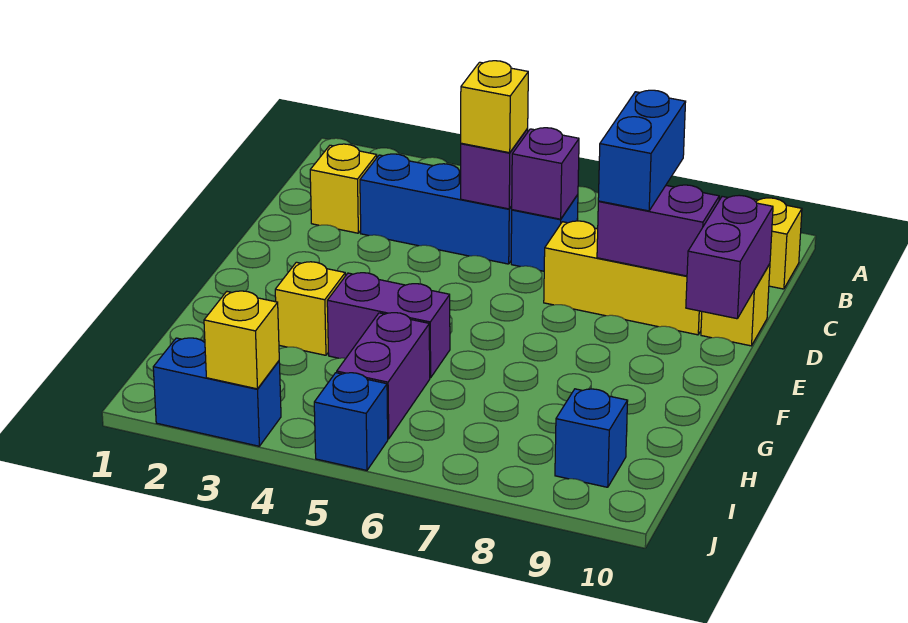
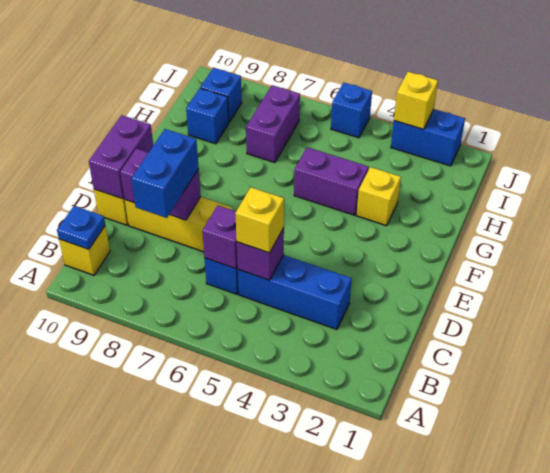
none -> blue plate B10 level 2
yellow brick C2 level 1 -> none
purple brick H5:I5 level 1 -> purple brick H7:I7 level 1
none -> blue brick H9 level 1

